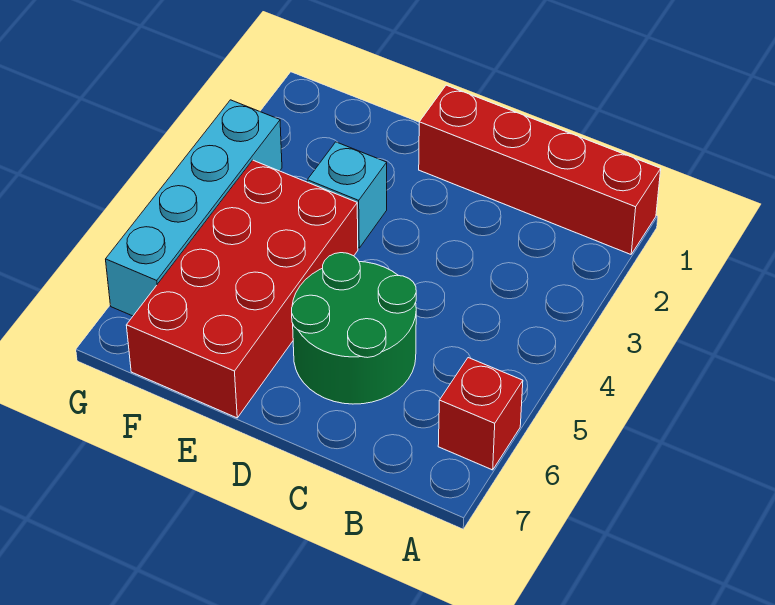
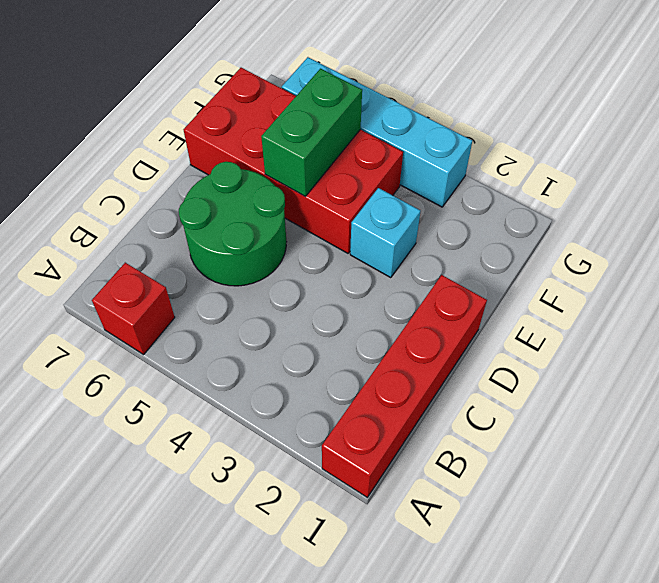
none -> green brick E5:F5 level 2

